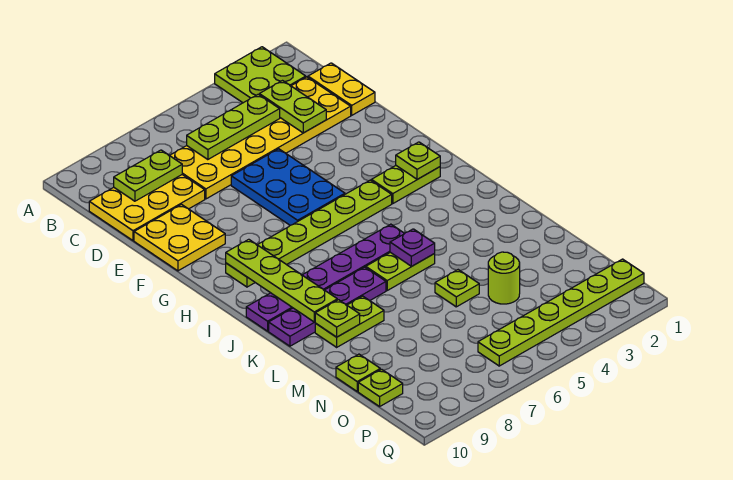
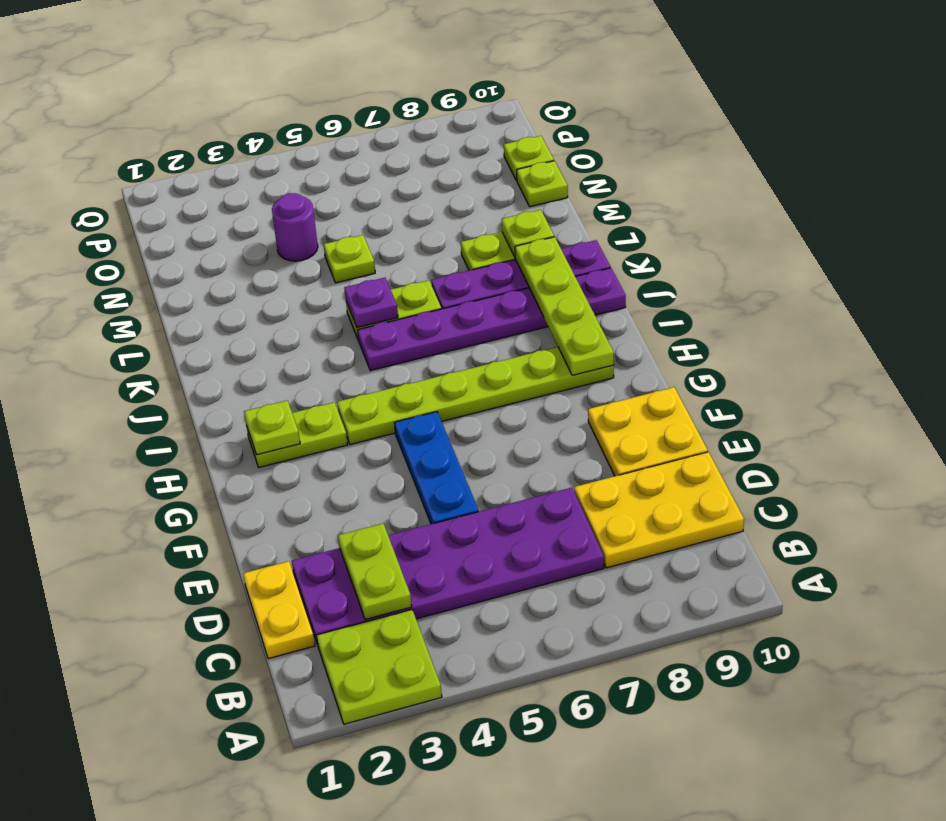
yellow plate C2:D7 level 1 -> purple plate C2:D7 level 1
lime plate C4:C6 level 2 -> none
lime plate C8:C9 level 2 -> none
blue plate E5:G6 level 1 -> blue plate E5:G5 level 1
lime round brick N4 level 1 -> purple round brick N4 level 1
lime plate P1:P6 level 1 -> none

